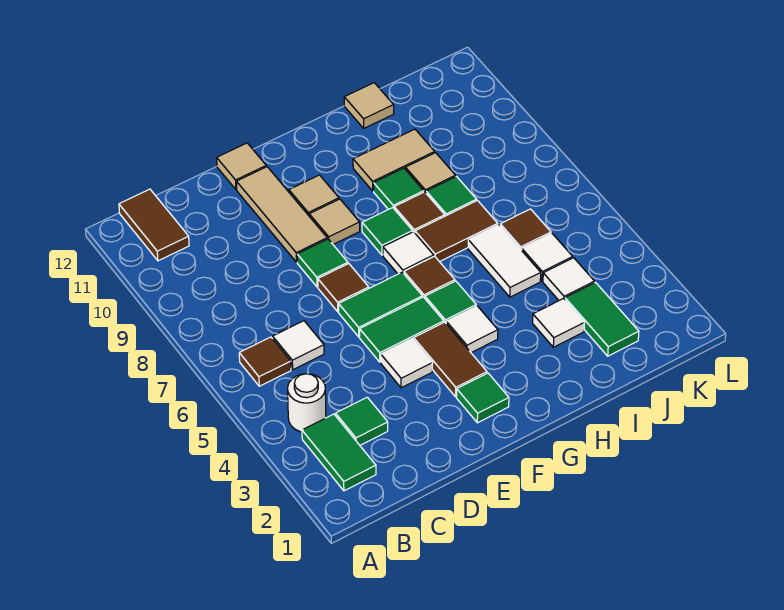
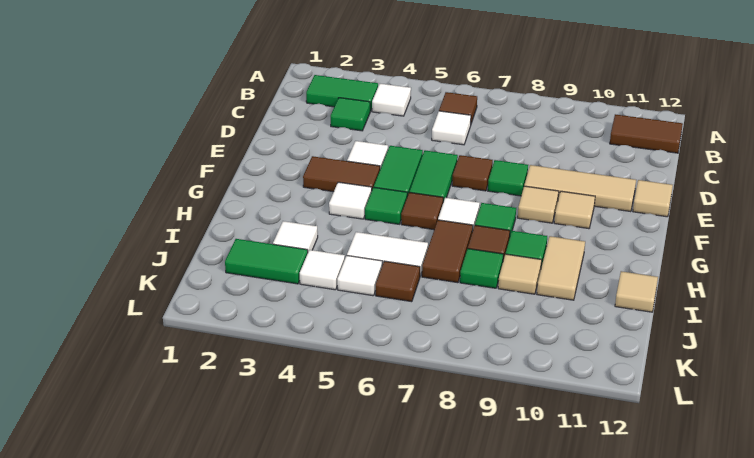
white round brick B4 level 1 -> white tile B4 level 1
green tile F2 level 1 -> none

